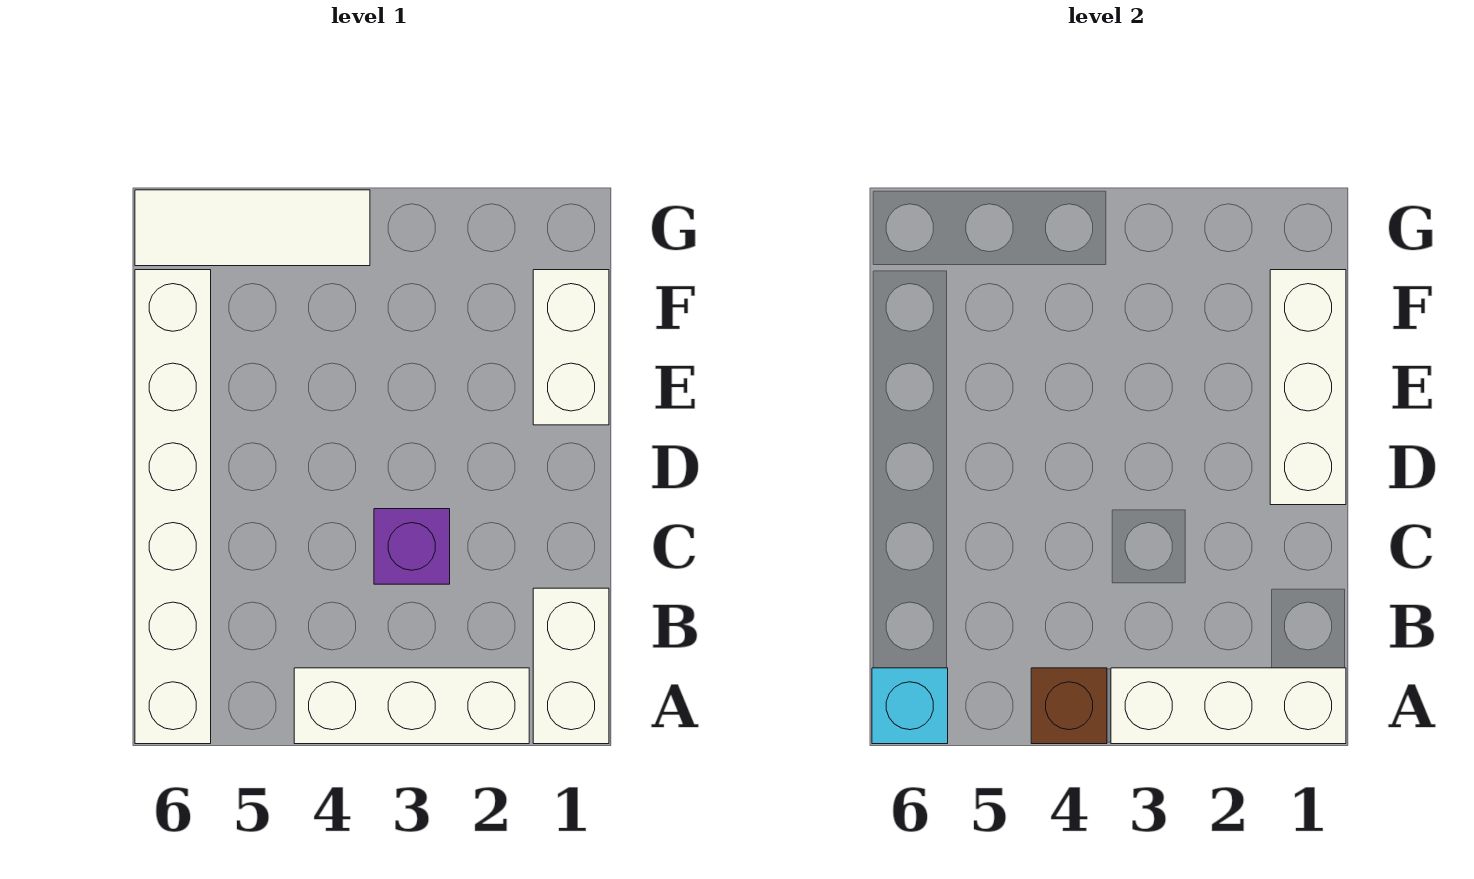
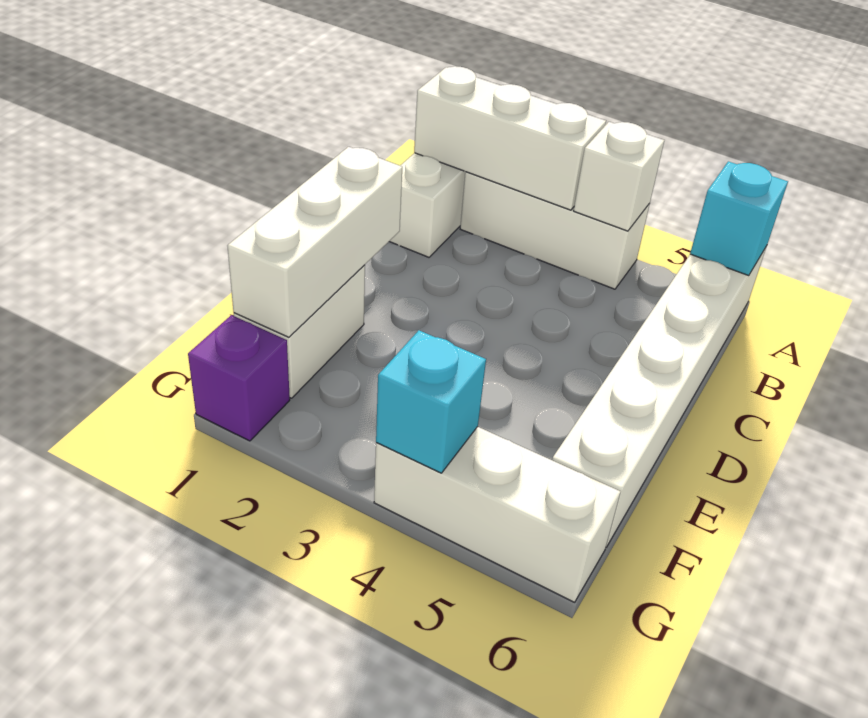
brown brick A4 level 2 -> white brick A4 level 2
purple brick C3 level 1 -> purple brick G1 level 1
white tile G4:G6 level 1 -> white brick G4:G6 level 1
none -> cyan brick G4 level 2

